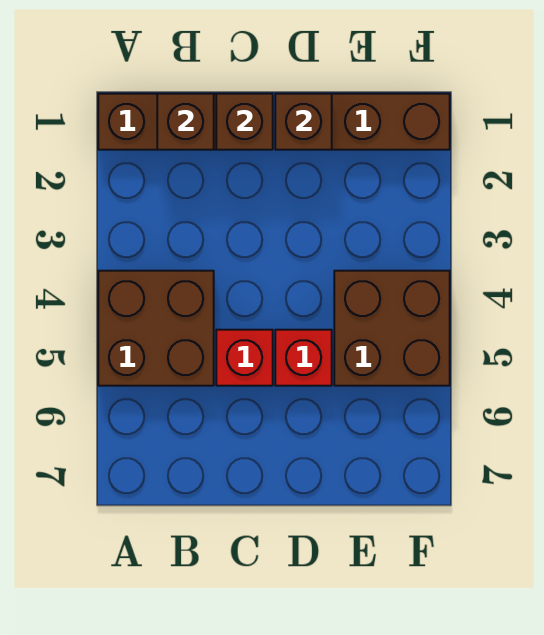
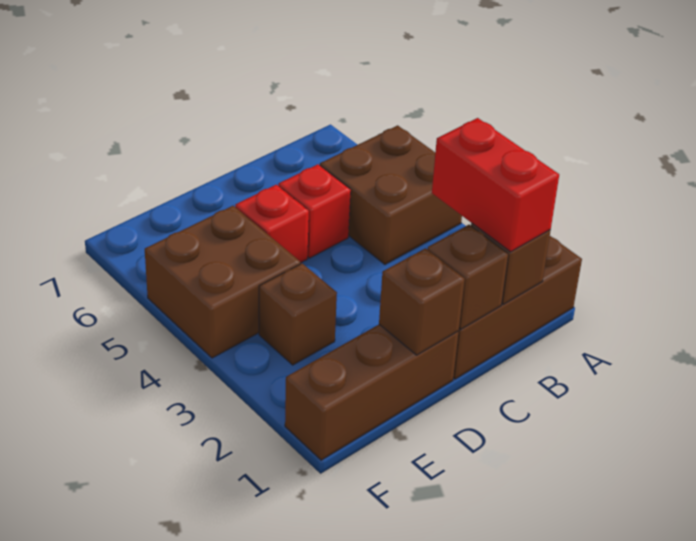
none -> red brick B1:B2 level 3
none -> brown brick E3 level 1

